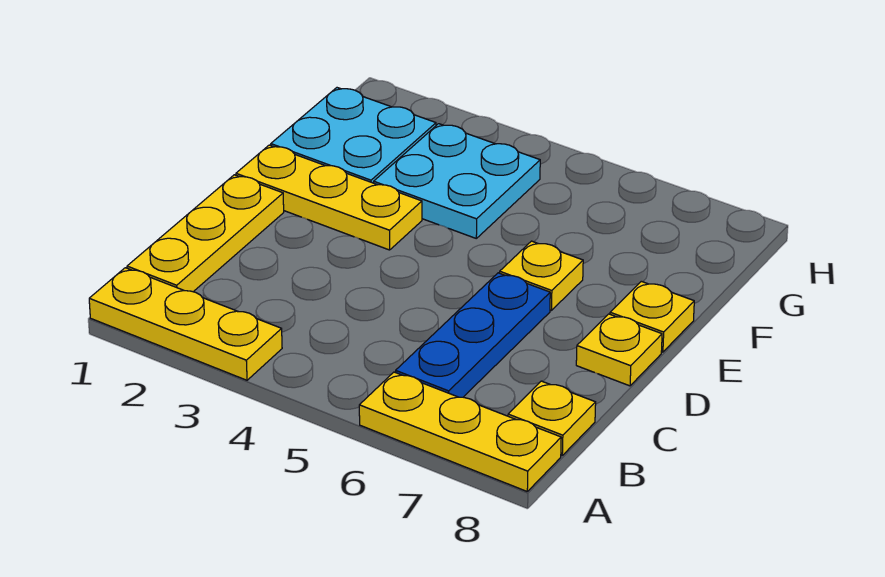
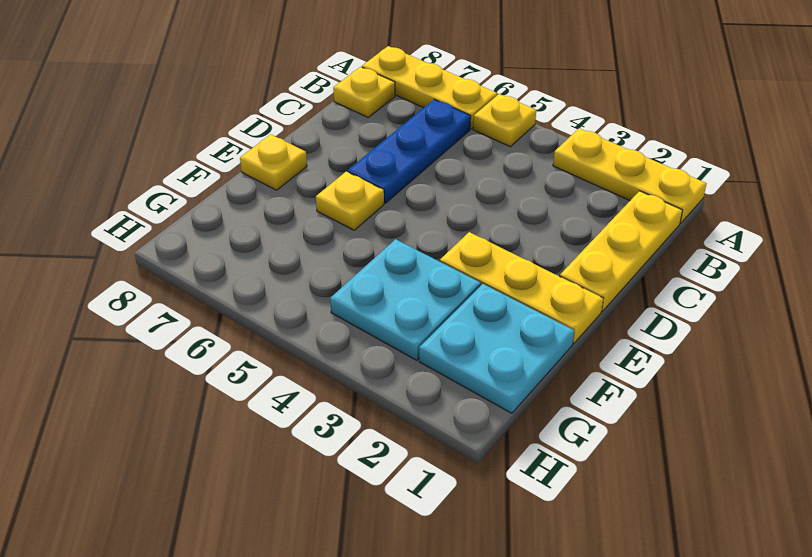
yellow plate D8 level 1 -> yellow plate A5 level 1

